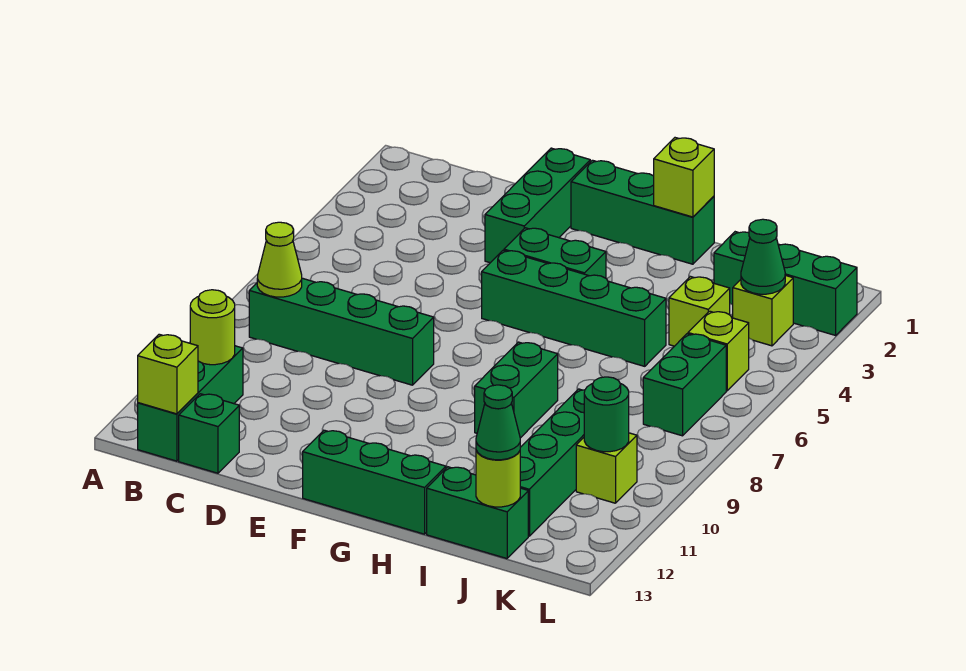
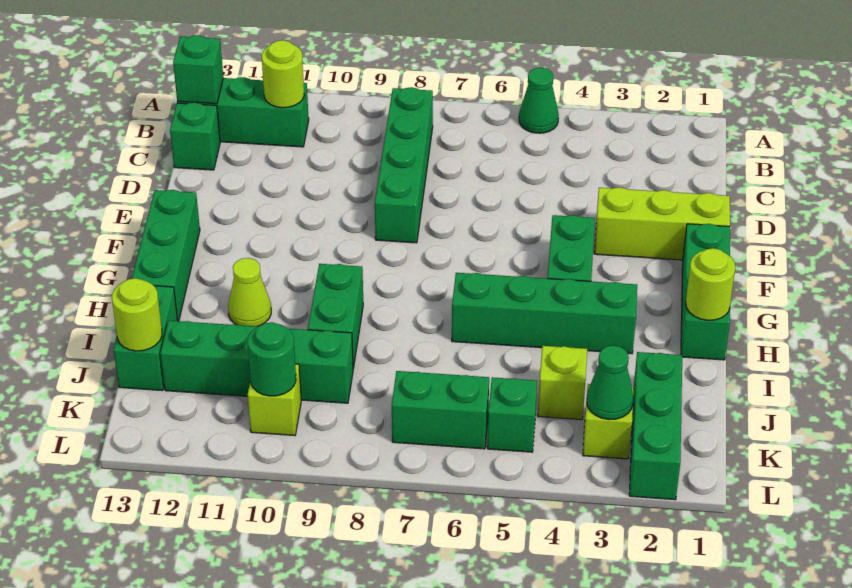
lime cone B8 level 2 -> lime cone H11 level 1
lime brick B13 level 2 -> green brick B13 level 2
green brick E1:E3 level 1 -> lime brick E1:E3 level 1
green brick F5:I5 level 1 -> green brick H3:H6 level 1
lime brick H1 level 2 -> lime round brick H1 level 2
green brick H8:H9 level 1 -> green brick H9:I9 level 1
green cone J13 level 3 -> green cone A5 level 1
lime brick K5 level 1 -> green brick K5 level 1

